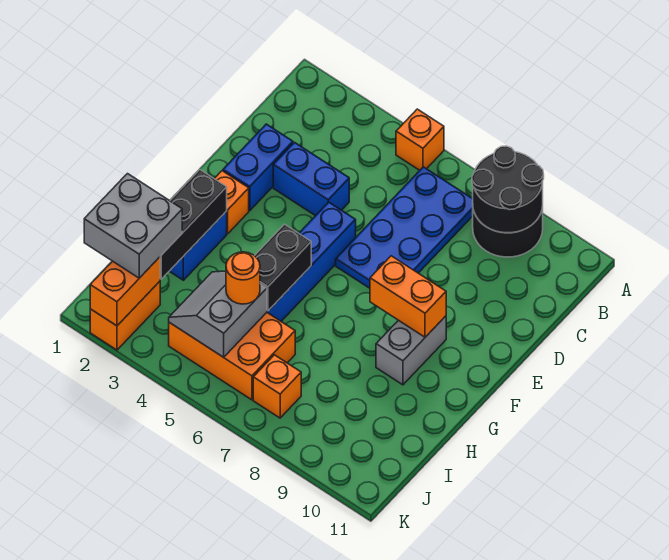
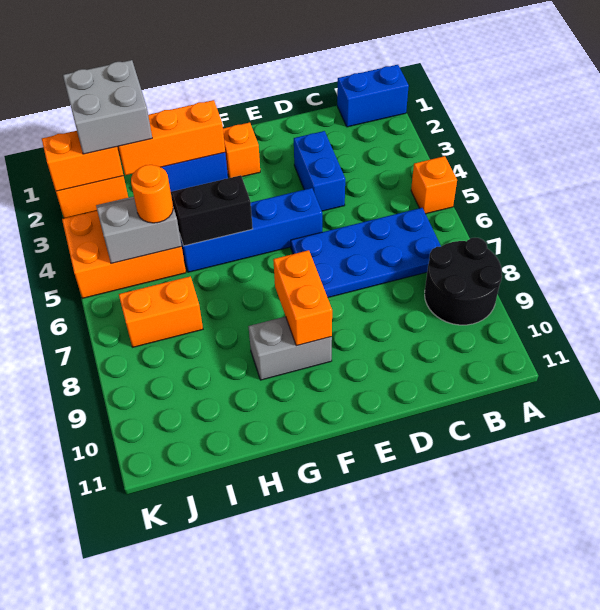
black round brick A8:B9 level 2 -> none
blue brick D2:E2 level 1 -> blue brick A1:B1 level 1
black brick G2:I2 level 2 -> orange brick G2:I2 level 2
orange brick I4:J6 level 1 -> orange brick I4:K5 level 1
orange brick J7 level 1 -> orange brick I7:J7 level 1

